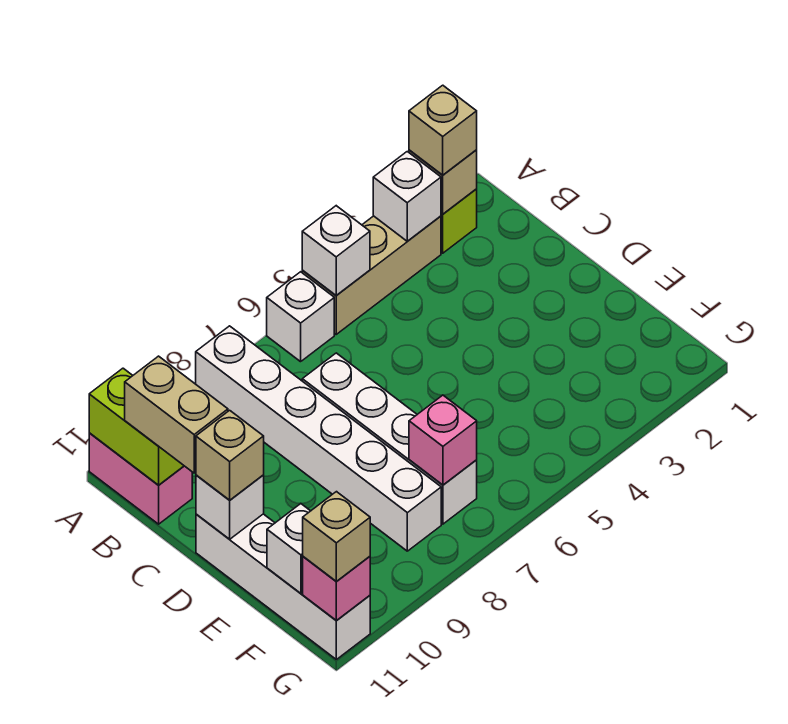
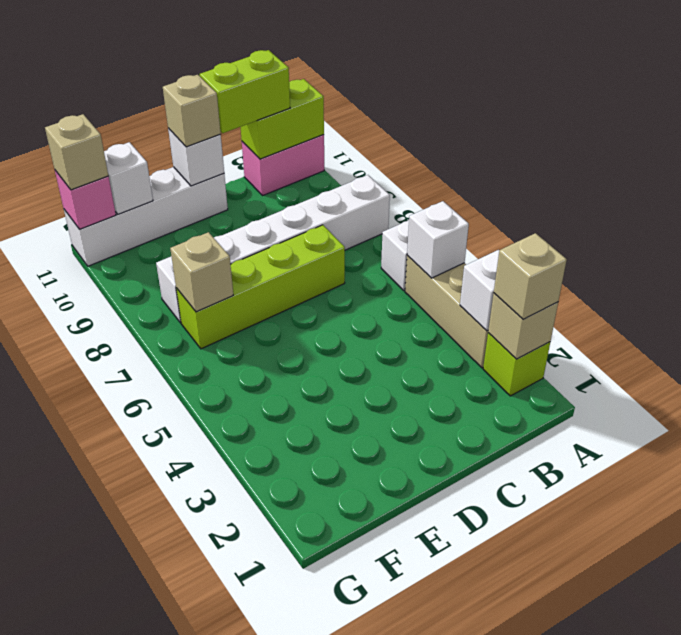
tan brick B11:C11 level 3 -> lime brick B11:C11 level 3
white brick C7:F7 level 1 -> lime brick C7:F7 level 1
pink brick F7 level 2 -> tan brick F7 level 2

